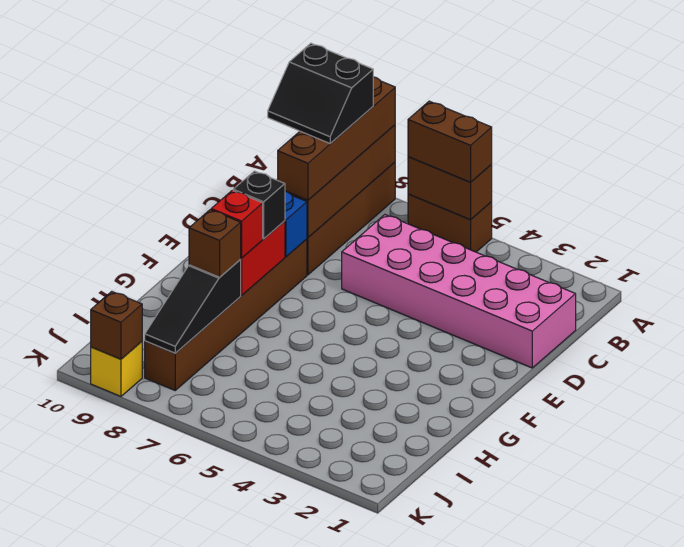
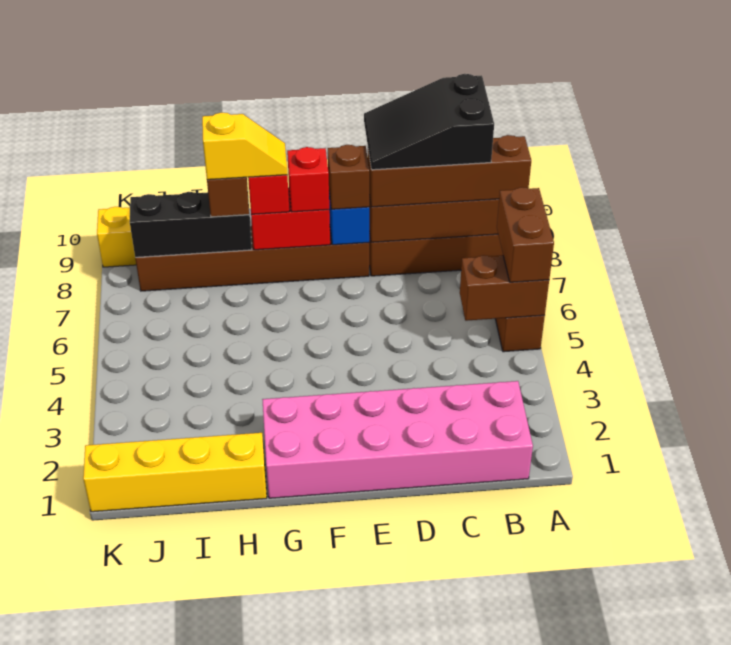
brown brick A5:A6 level 2 -> brown brick A5:B5 level 2
black slope B8:C9 level 4 top B -> black slope B8:D9 level 4 top B
pink brick C1:D6 level 1 -> pink brick B1:G2 level 1
black brick F8 level 3 -> red brick F8 level 3
none -> yellow slope G8:H8 level 4 top H
none -> yellow brick H1:K1 level 1
black slope H8:J8 level 2 top H -> black brick H8:J8 level 2
brown brick K9 level 2 -> brown brick E8 level 3

